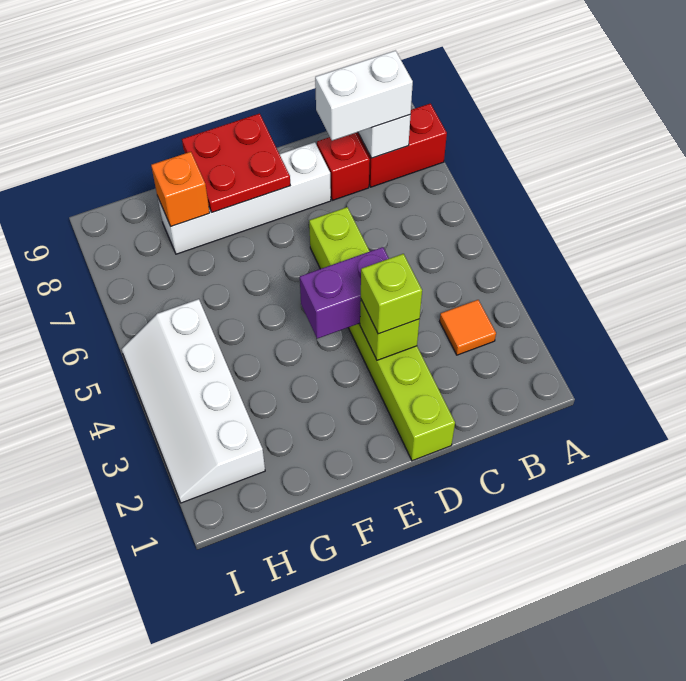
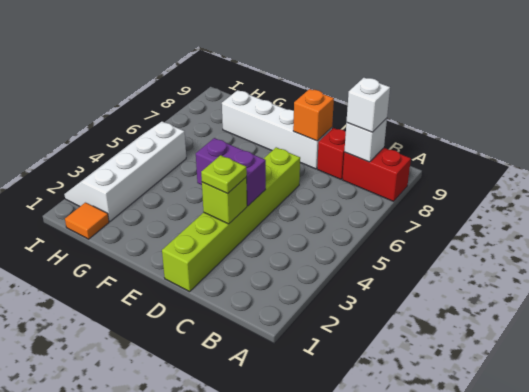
orange tile B3 level 1 -> orange tile H1 level 1
white brick B8:C8 level 3 -> white brick B8 level 3
lime brick D3 level 3 -> lime plate D3 level 3
red plate E8:F9 level 2 -> none
orange brick G8 level 2 -> orange brick D8 level 2

